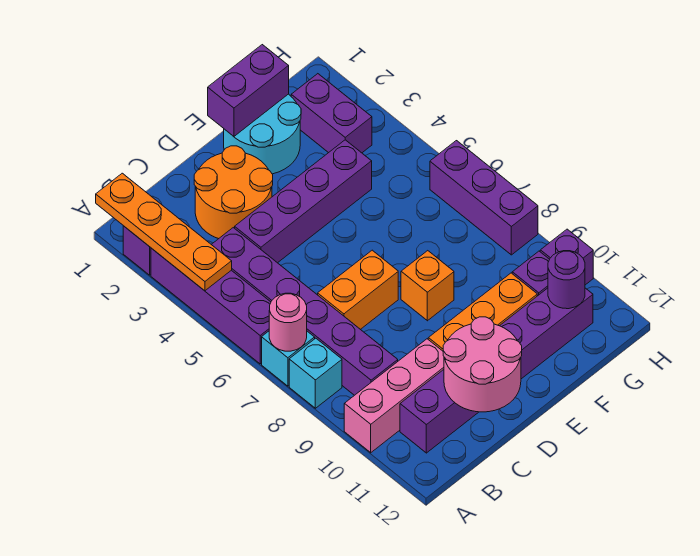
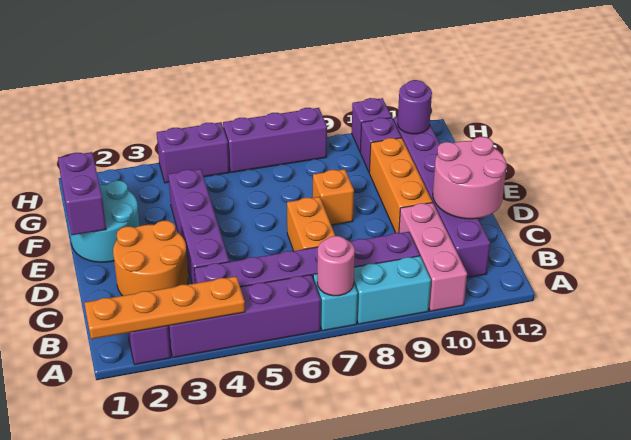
cyan brick A8 level 1 -> cyan brick A8:A9 level 1
purple brick G2:G3 level 1 -> purple brick H4:H5 level 1

